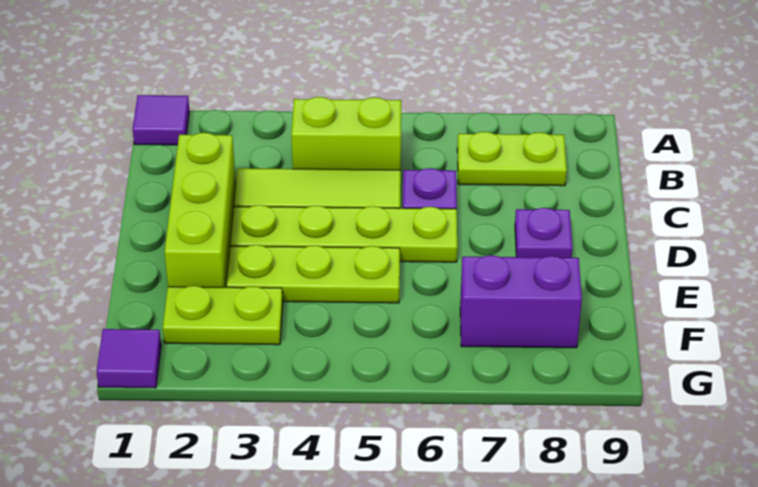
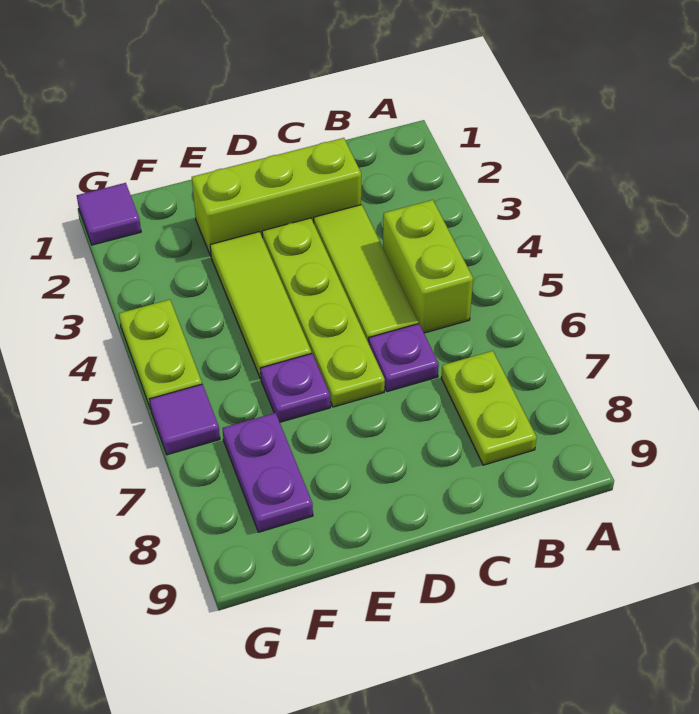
purple tile A1 level 1 -> purple tile G6 level 1
purple plate D8 level 1 -> purple plate E6 level 1
lime plate E3:E5 level 1 -> lime tile E3:E5 level 1
lime plate F2:F3 level 1 -> lime plate G4:G5 level 1
purple brick F7:F8 level 1 -> purple plate F7:F8 level 1

